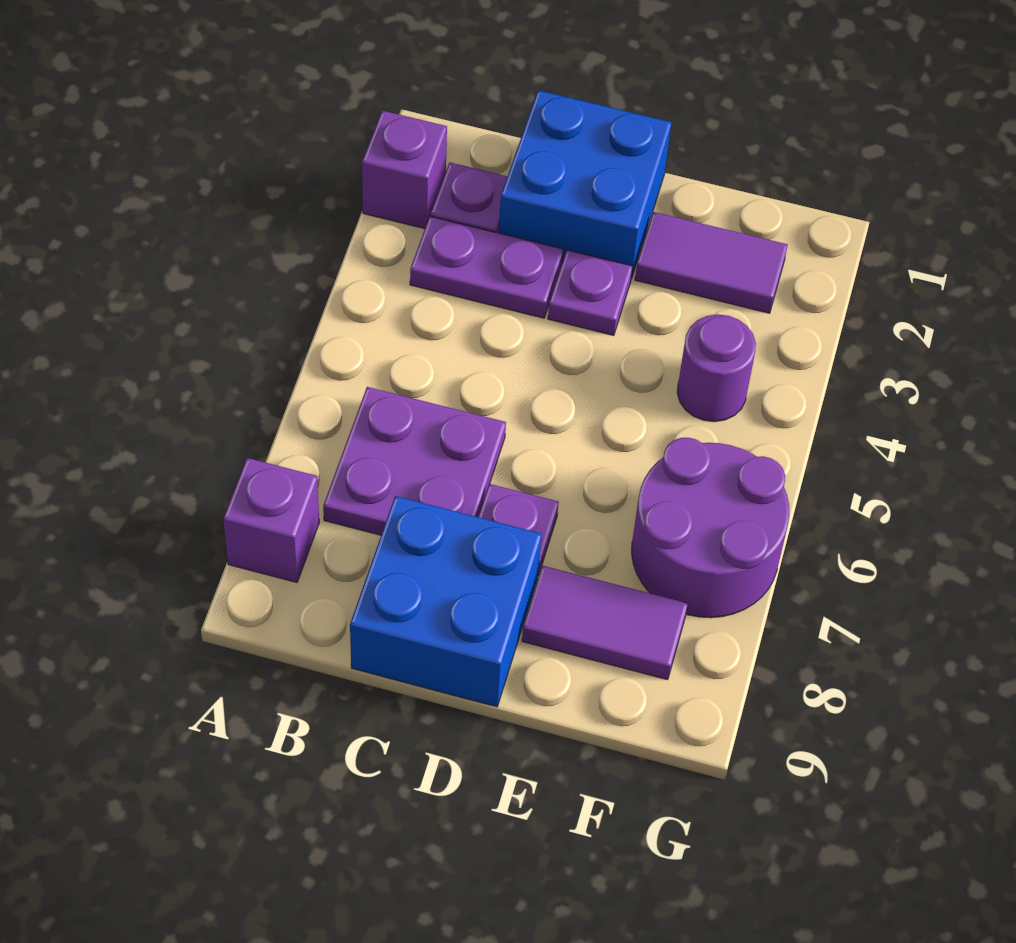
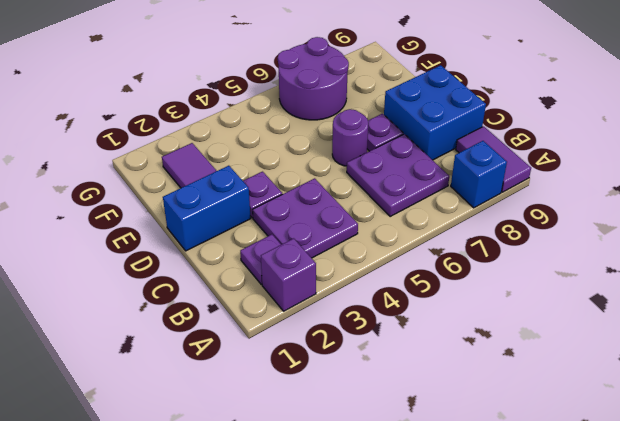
purple brick A8 level 1 -> blue brick A8 level 1
purple plate B3:C3 level 1 -> purple plate B3:C4 level 1
blue brick C1:D2 level 1 -> blue brick D1:D2 level 1
purple tile E8:F8 level 1 -> purple tile A9:B9 level 1
purple round brick F4 level 1 -> purple round brick D6 level 1

